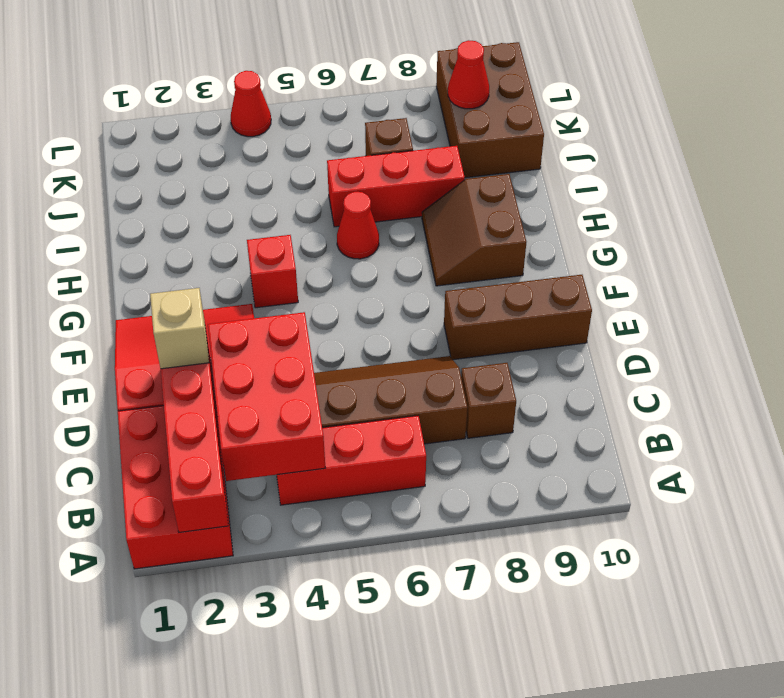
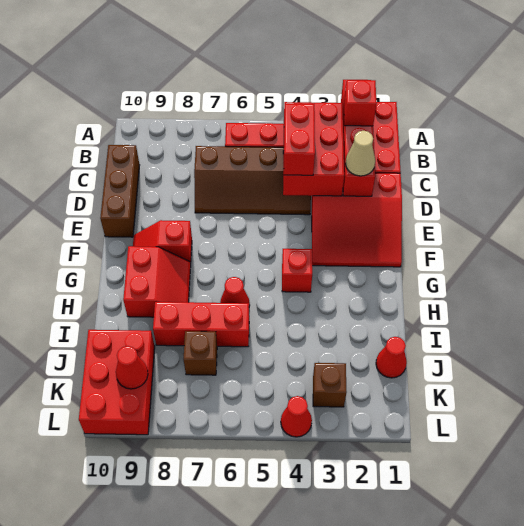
none -> red brick B2 level 3
none -> red brick C4:D4 level 3
brown brick C8 level 1 -> brown brick K3 level 1
tan brick D2 level 3 -> tan cone D2 level 3
brown brick E8:E10 level 1 -> brown brick C10:E10 level 1
none -> red slope F8:F9 level 1 top 8
brown slope G8:H9 level 1 top 9 -> red slope G8:H9 level 1 top 9
none -> red cone J1 level 1
brown brick J9:L10 level 1 -> red brick J9:L10 level 1

